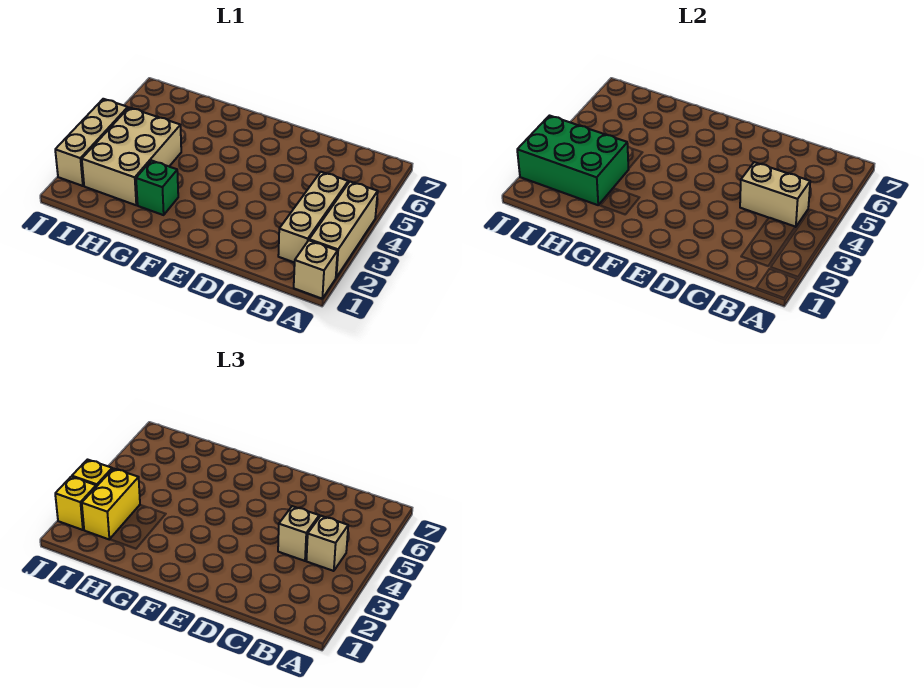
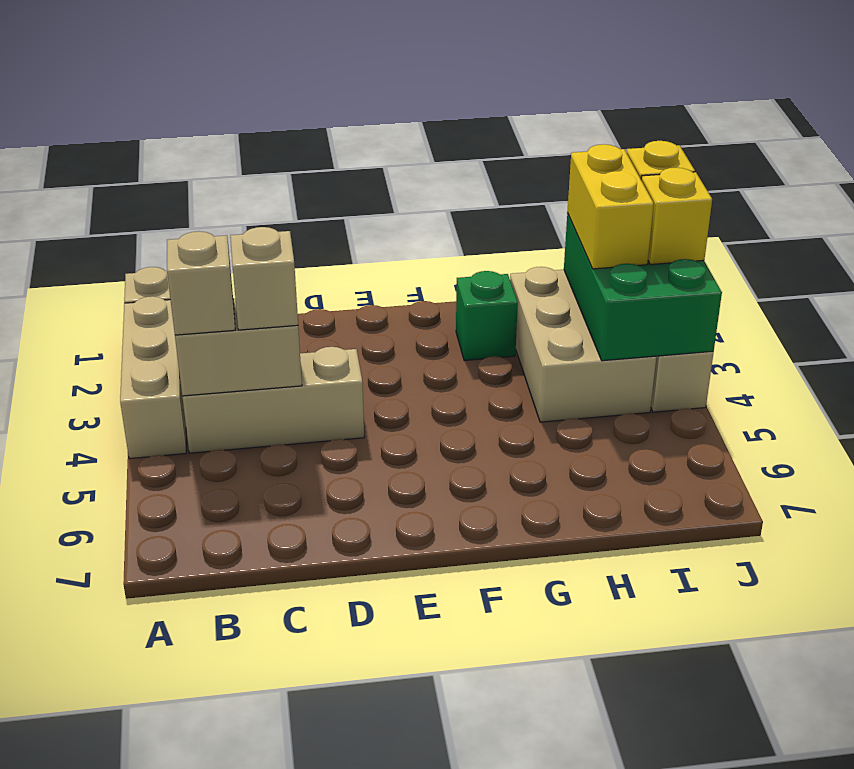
tan brick B2:B4 level 1 -> tan brick B4:D4 level 1
green brick H2:J3 level 2 -> green brick I2:J4 level 2

